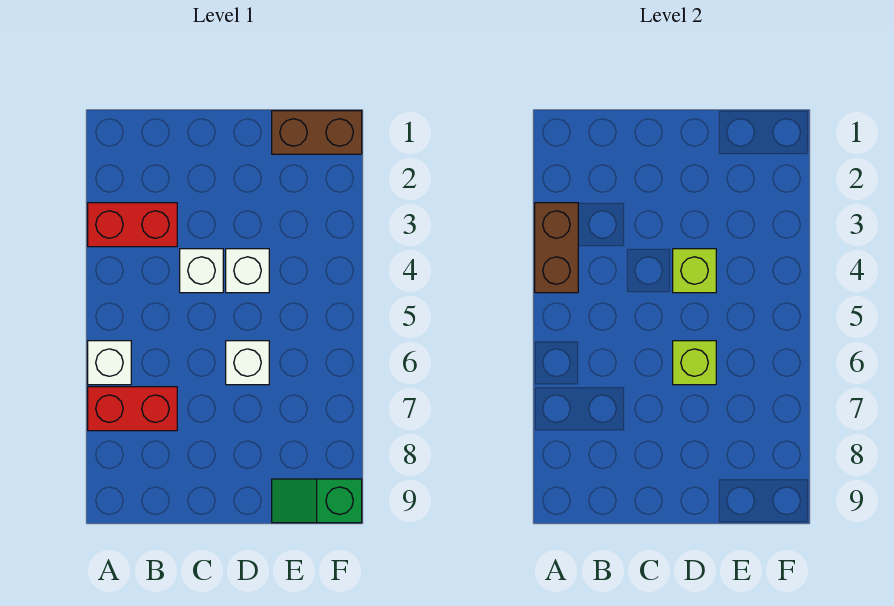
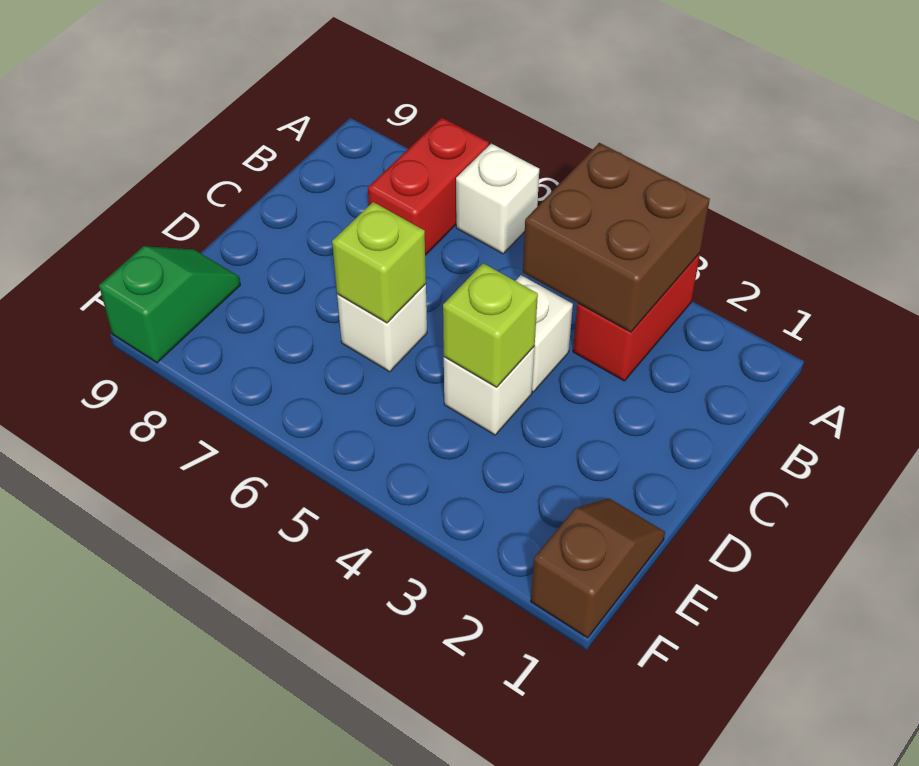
brown brick A3:A4 level 2 -> brown brick A3:B4 level 2
brown brick E1:F1 level 1 -> brown slope E1:F1 level 1 top F

